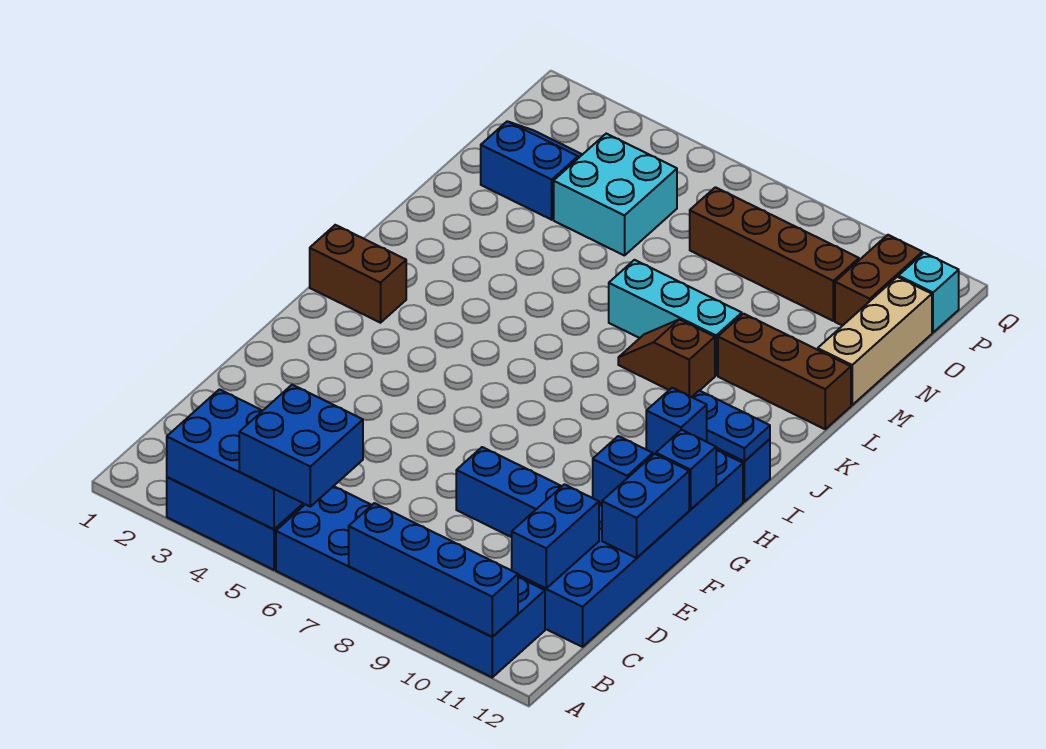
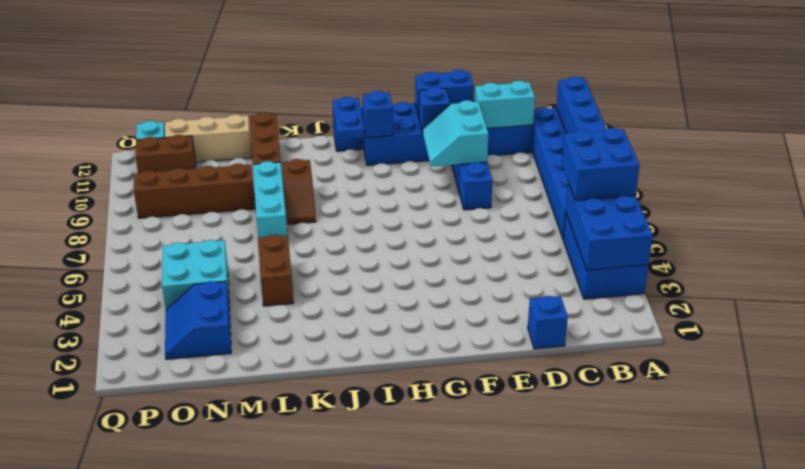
blue brick C11:D11 level 2 -> cyan brick C11:D11 level 2
none -> cyan slope E9:F10 level 2 top E
blue brick G12 level 2 -> blue brick D1 level 1
brown brick I1:I2 level 1 -> brown brick L4:L5 level 1
brown brick O7:O10 level 1 -> brown brick M9:P9 level 1

